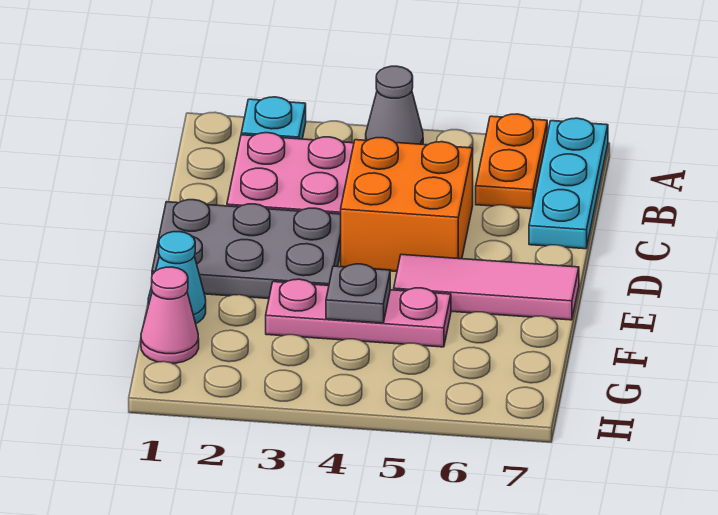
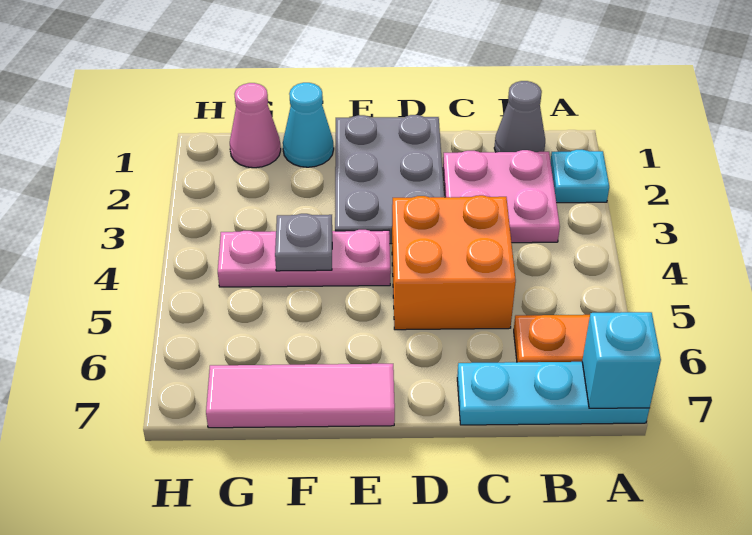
grey cone A4 level 1 -> grey cone B1 level 1
none -> cyan brick A7 level 2
pink tile E5:E7 level 1 -> pink tile E7:G7 level 1
pink plate F3:F5 level 1 -> pink plate E4:G4 level 1

